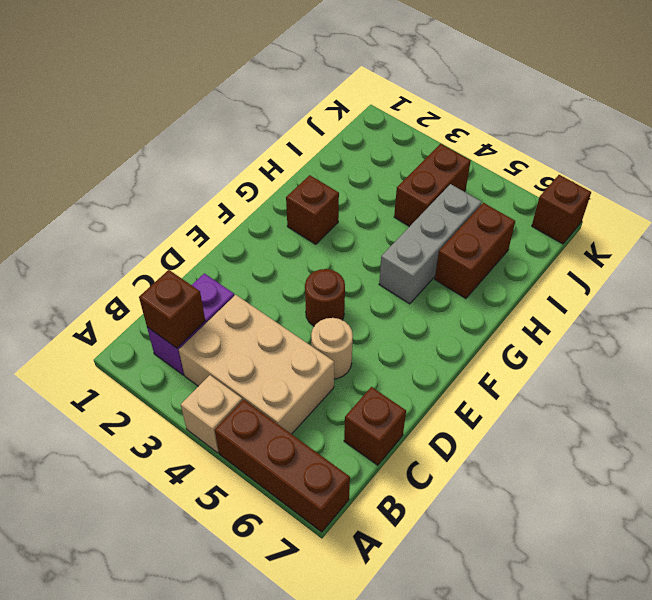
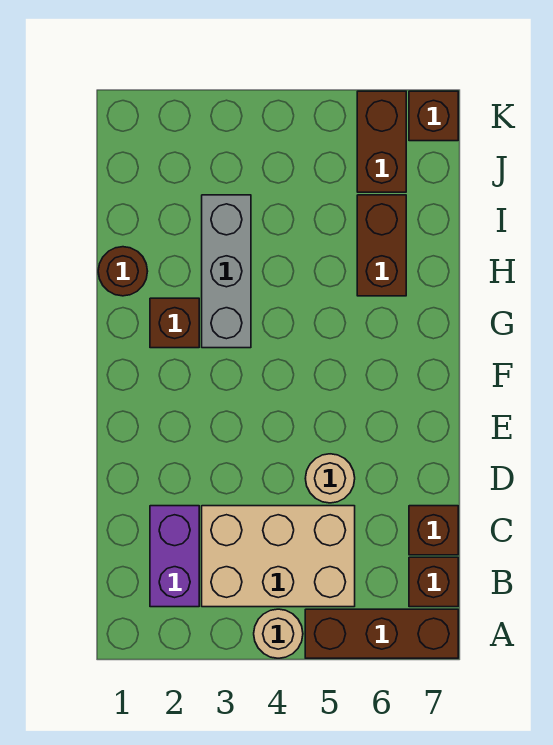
tan brick A4 level 1 -> tan round brick A4 level 1
brown brick B2 level 2 -> brown brick B7 level 1
brown round brick E4 level 1 -> brown round brick H1 level 1
grey brick G5:I5 level 1 -> grey brick G3:I3 level 1
brown brick I4:J4 level 1 -> brown brick J6:K6 level 1

